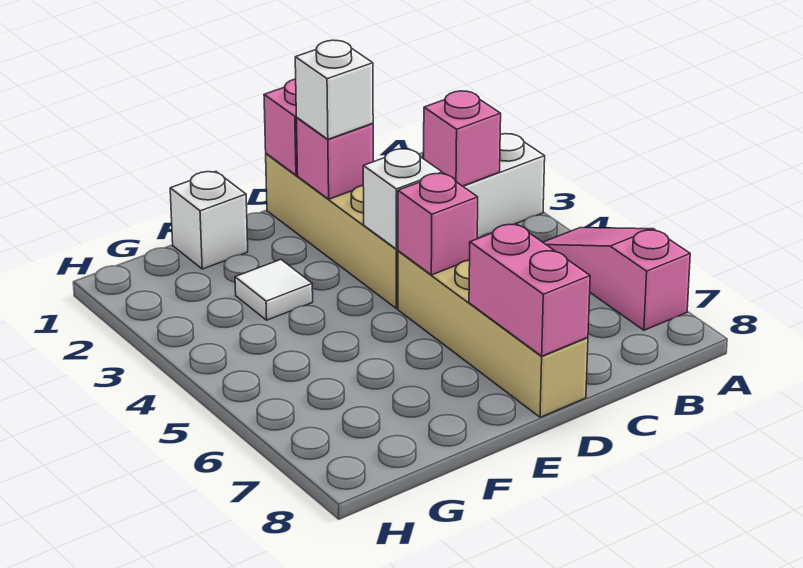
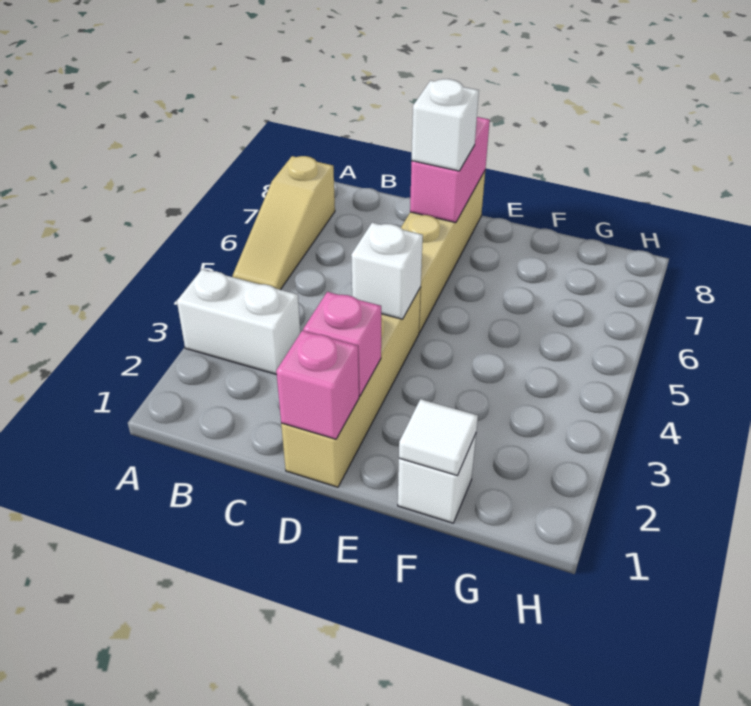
pink slope A5:A7 level 1 top 7 -> tan slope A5:A7 level 1 top 7
pink brick B3 level 2 -> none
white brick D2 level 3 -> white brick D7 level 3
pink brick D5 level 2 -> none
white tile F3 level 1 -> white tile F1 level 2

